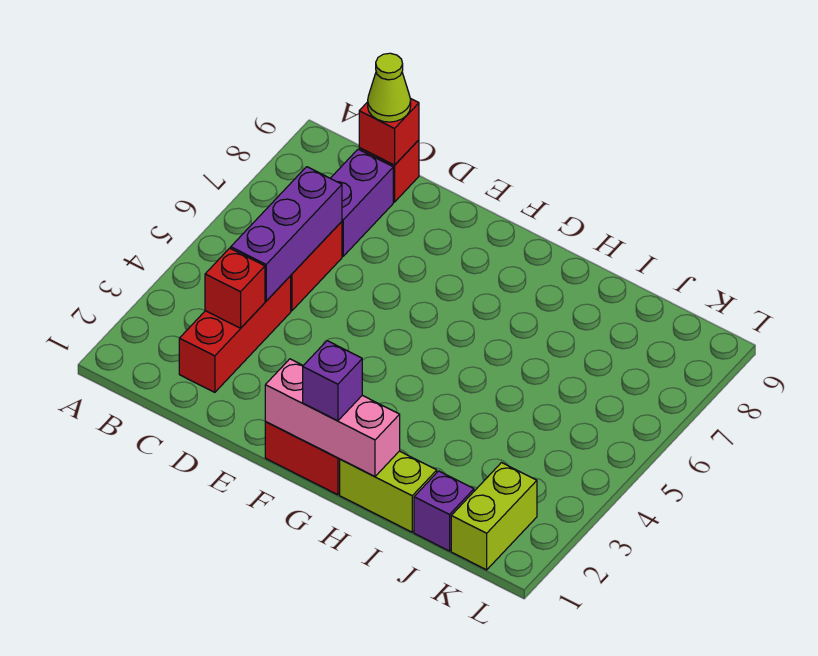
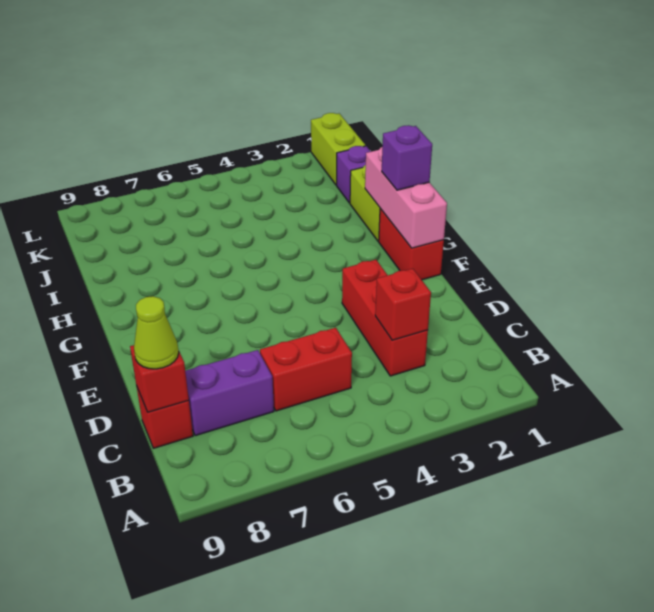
red brick C2:C4 level 1 -> red brick C3:E3 level 1
purple brick C4:C6 level 2 -> none
lime brick K1:K2 level 1 -> lime brick K1:L1 level 1

